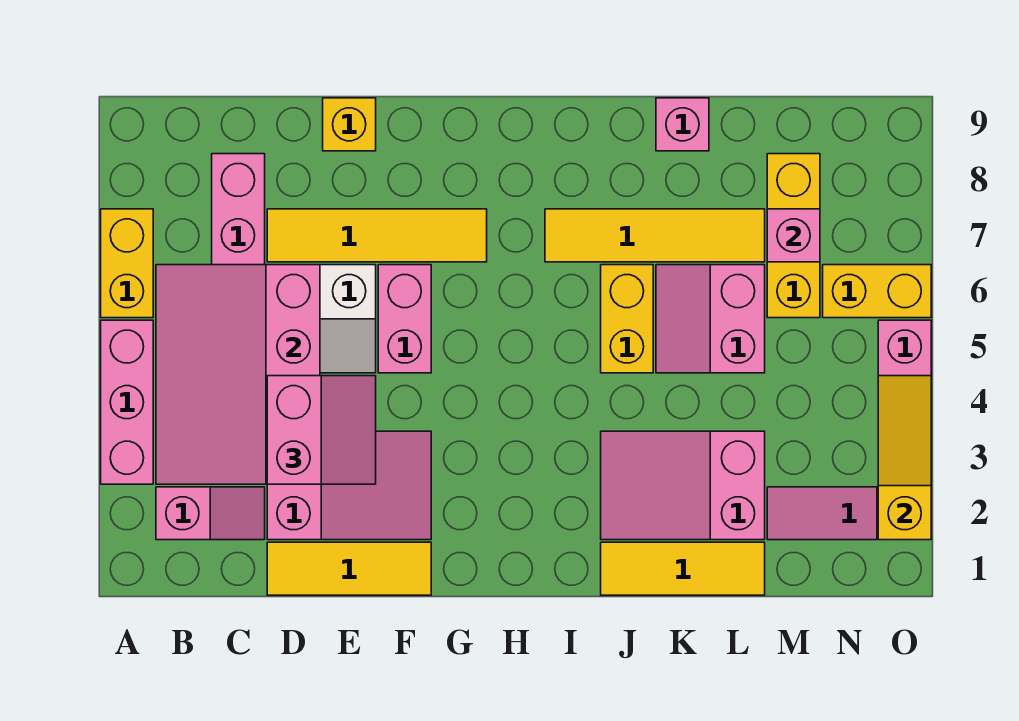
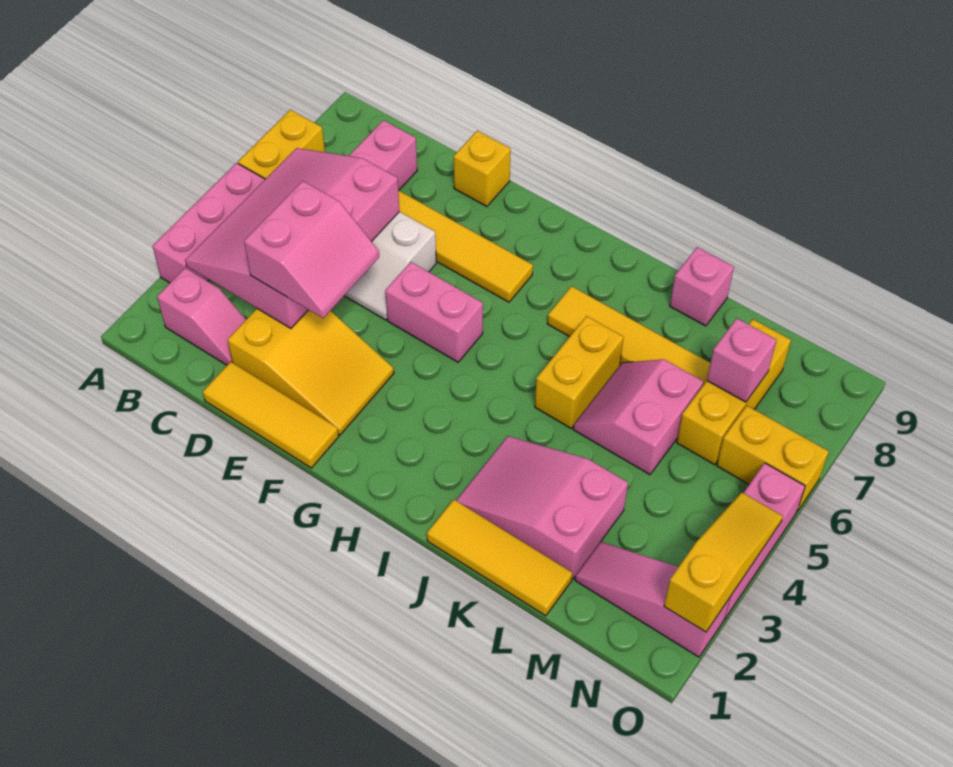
pink slope D2:F3 level 1 top D -> yellow slope D2:F3 level 1 top D
pink brick F5:F6 level 1 -> pink brick F5:G5 level 1

